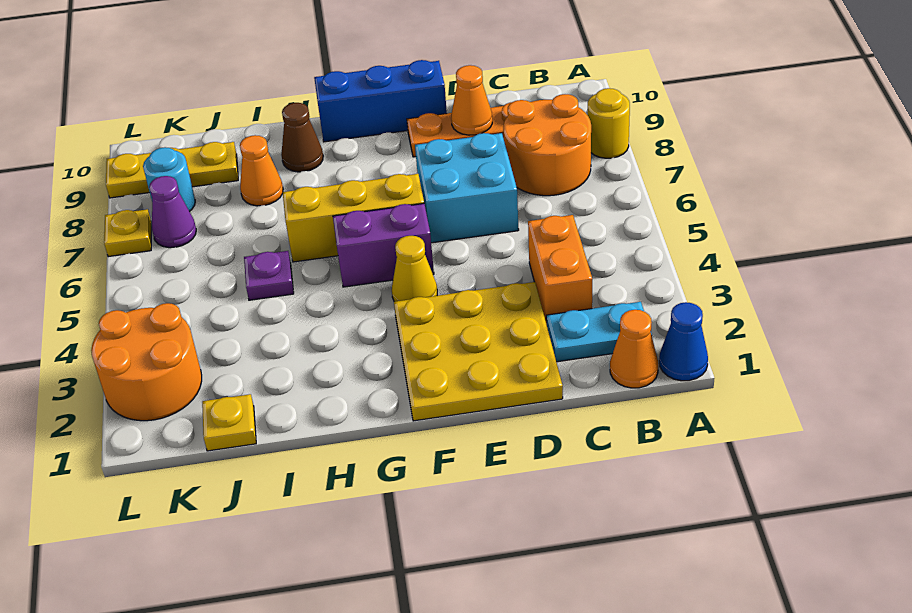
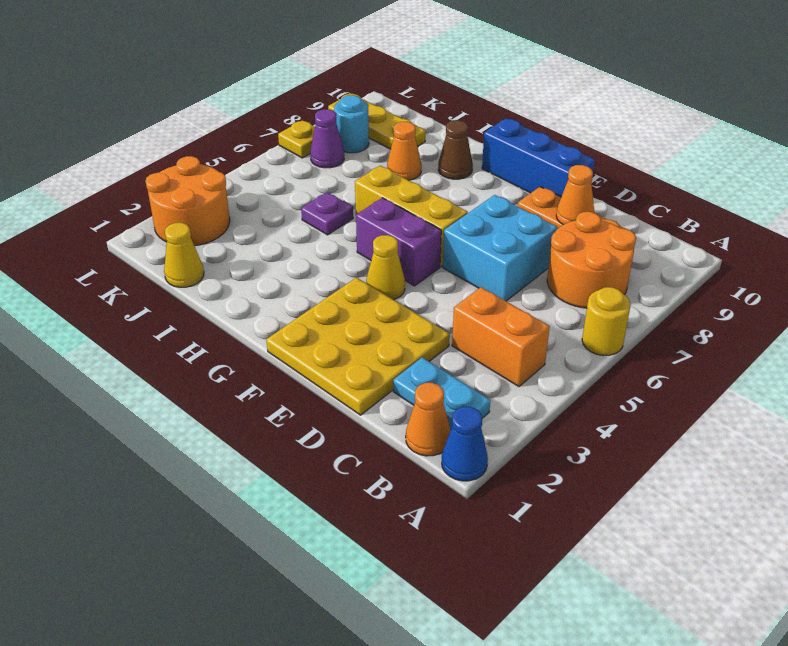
yellow round brick A8 level 1 -> yellow round brick A6 level 1
orange brick C3:C4 level 1 -> orange brick B4:C4 level 1
yellow plate J1 level 1 -> yellow cone J1 level 1

